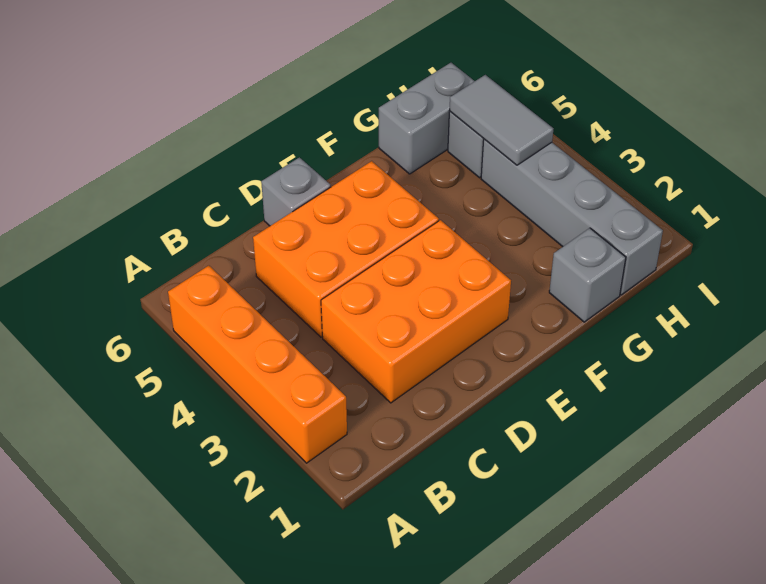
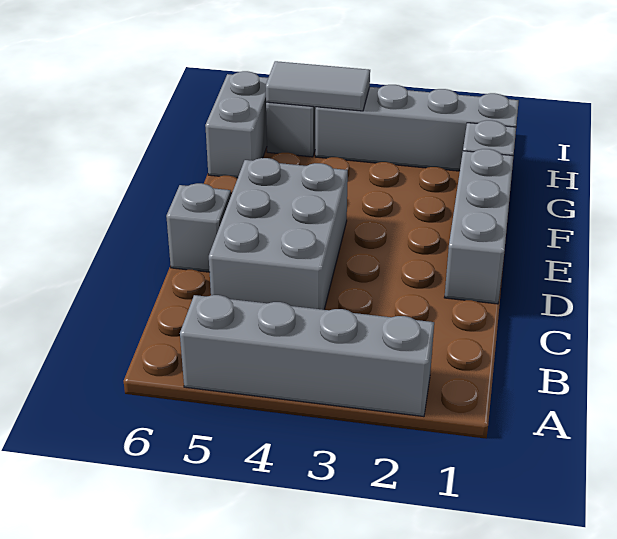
orange brick A2:A5 level 1 -> grey brick A2:A5 level 1
orange brick C2:E3 level 1 -> none
orange brick C4:E5 level 1 -> grey brick C4:E5 level 1
none -> grey brick D1:F1 level 1

